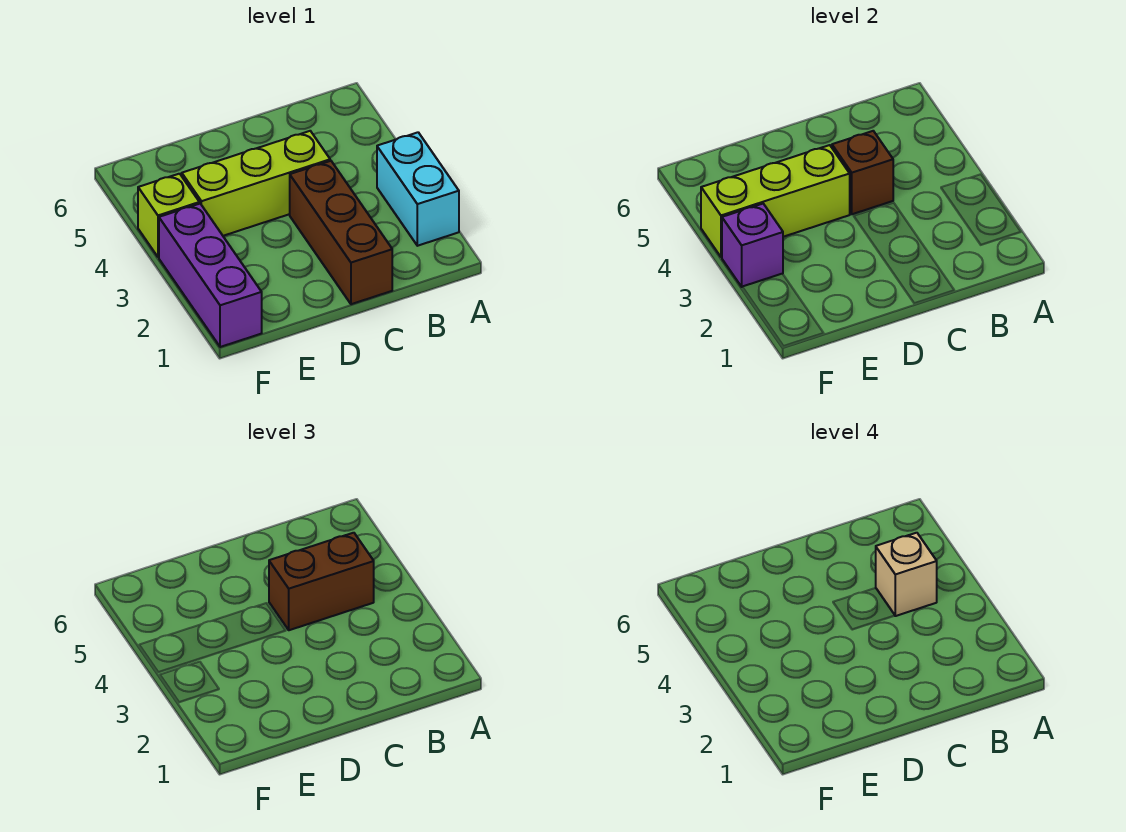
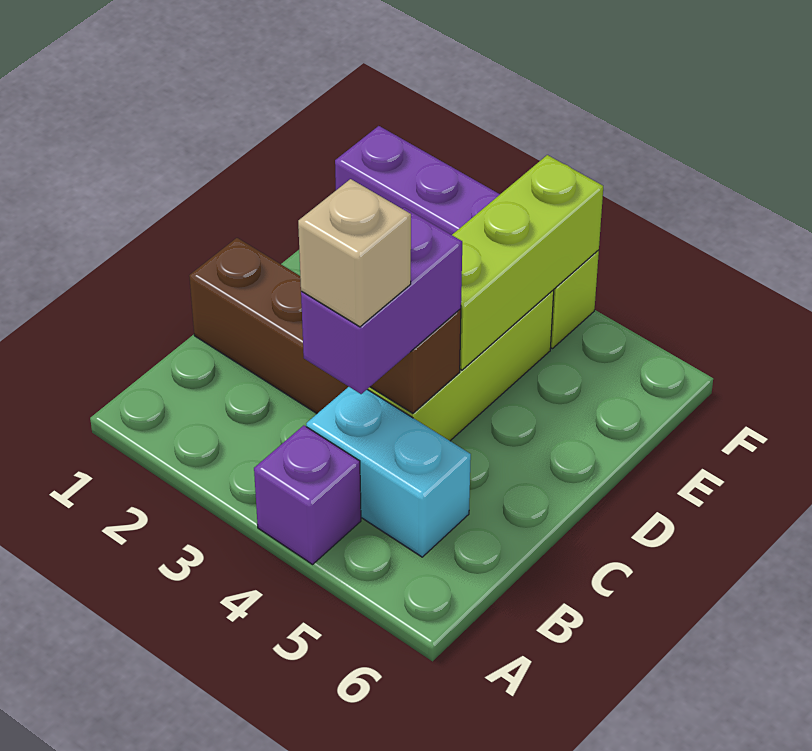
cyan brick A2:A3 level 1 -> cyan brick B4:B5 level 1
brown brick B4:C4 level 3 -> purple brick B4:C4 level 3
purple brick F3 level 2 -> purple brick A4 level 1

